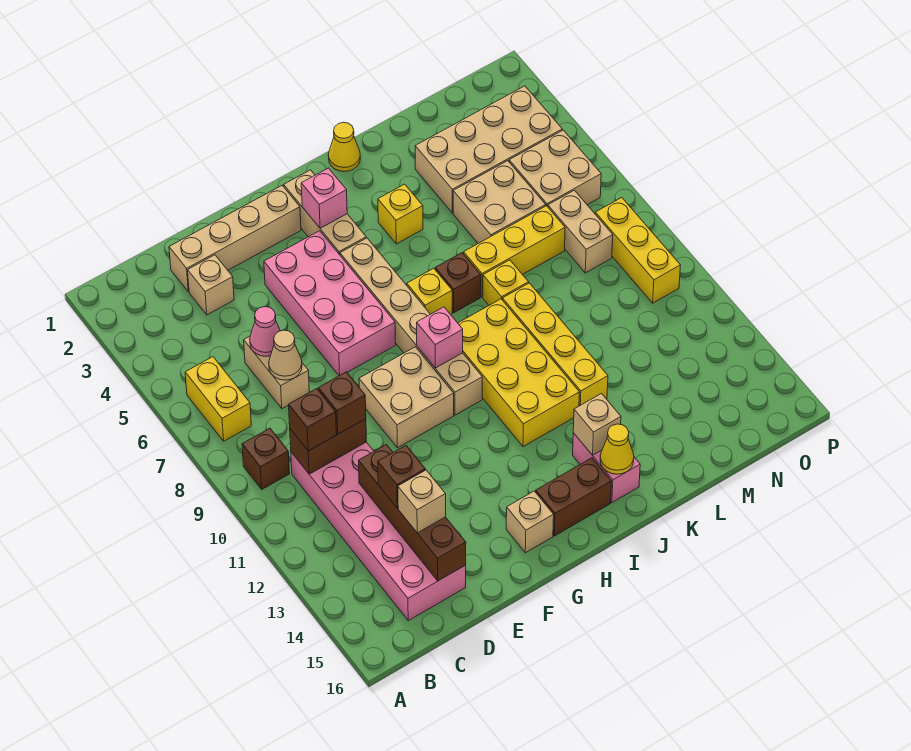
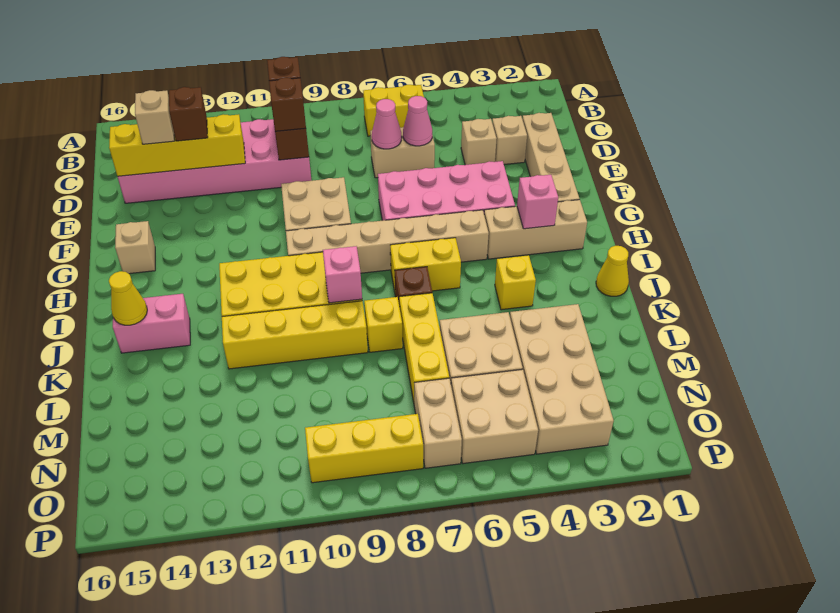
brown brick B9 level 1 -> none
tan cone D7 level 2 -> pink cone D7 level 2
brown brick D12:D15 level 2 -> yellow brick D12:D15 level 2
pink brick H9 level 2 -> pink brick J9 level 2
brown brick H15:I15 level 1 -> none
yellow brick I7 level 1 -> yellow brick I6:I7 level 1
tan brick J14 level 2 -> tan brick D4 level 1
tan brick N7:N8 level 1 -> tan brick N7:O7 level 1

